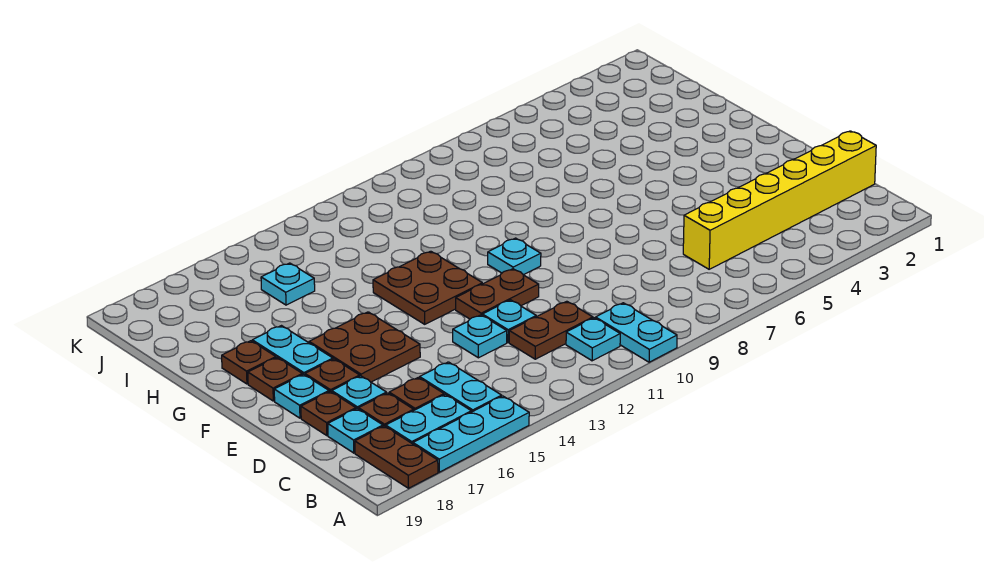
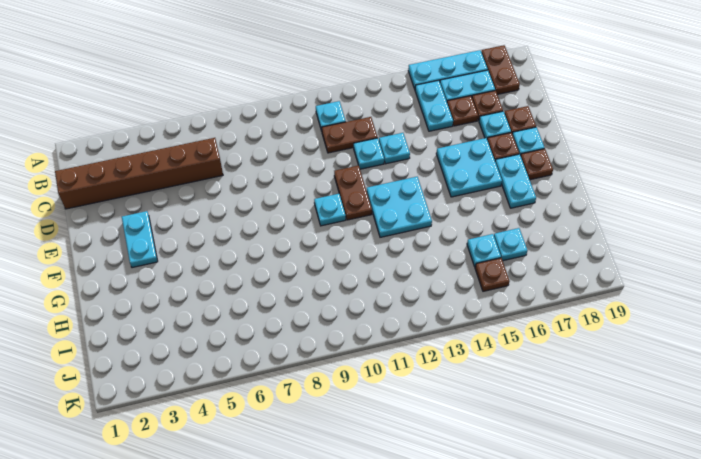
cyan plate A10:B10 level 1 -> cyan plate E3:F3 level 1
yellow brick C1:C6 level 1 -> brown brick C1:C6 level 1
cyan plate C18 level 1 -> cyan plate I16 level 1
brown plate E11:E12 level 1 -> brown plate E11:F11 level 1
brown plate E15:F16 level 1 -> cyan plate E15:F16 level 1
brown plate F12:G13 level 1 -> cyan plate F12:G13 level 1
brown plate G18 level 1 -> brown plate J15 level 1

